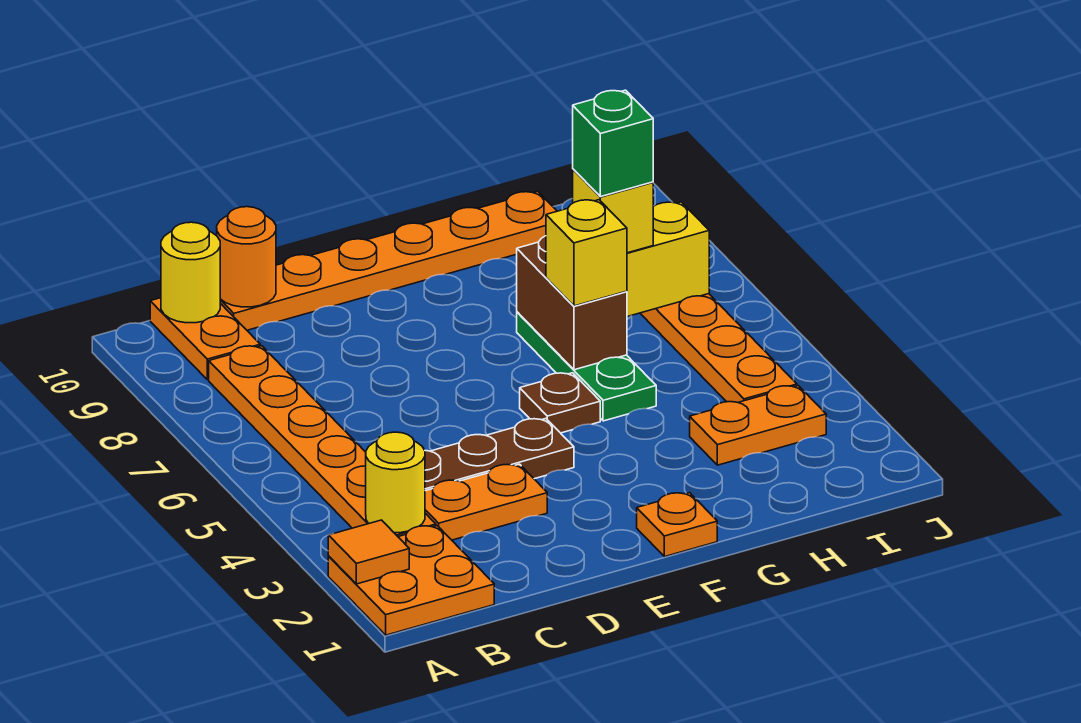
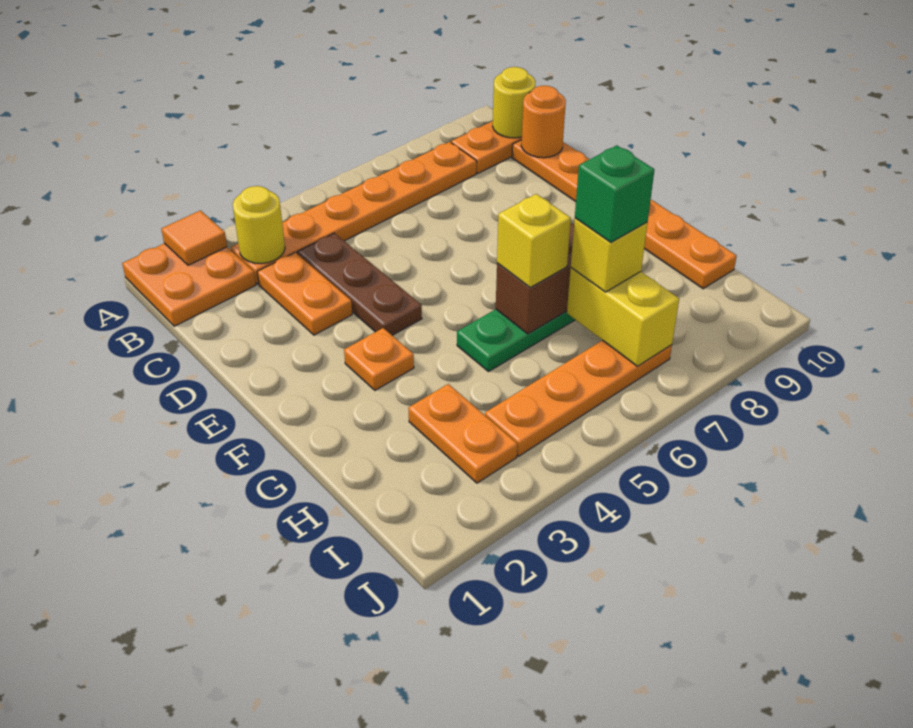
orange plate F1 level 1 -> orange plate F3 level 1
brown plate F5 level 1 -> none

